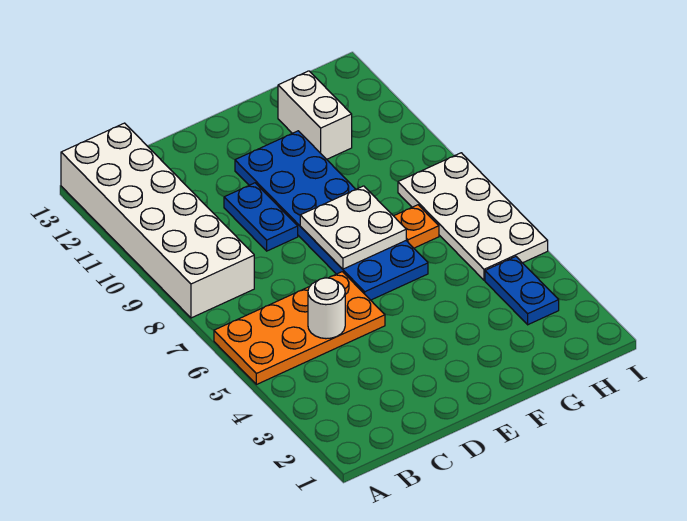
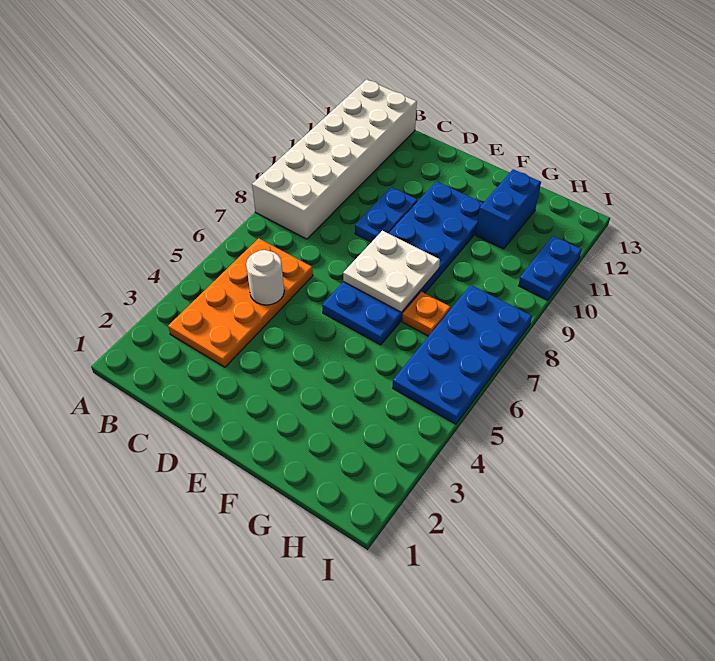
orange plate A5:D6 level 1 -> orange plate B3:C6 level 1
white brick G11:G12 level 1 -> blue brick G11:G12 level 1
blue plate H3:H4 level 1 -> blue plate I10:I11 level 1
white plate H5:I8 level 1 -> blue plate H5:I8 level 1

